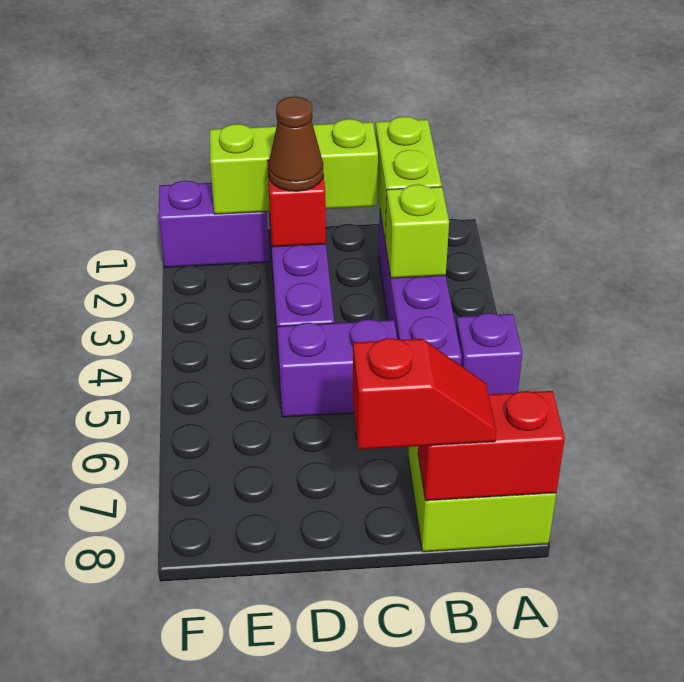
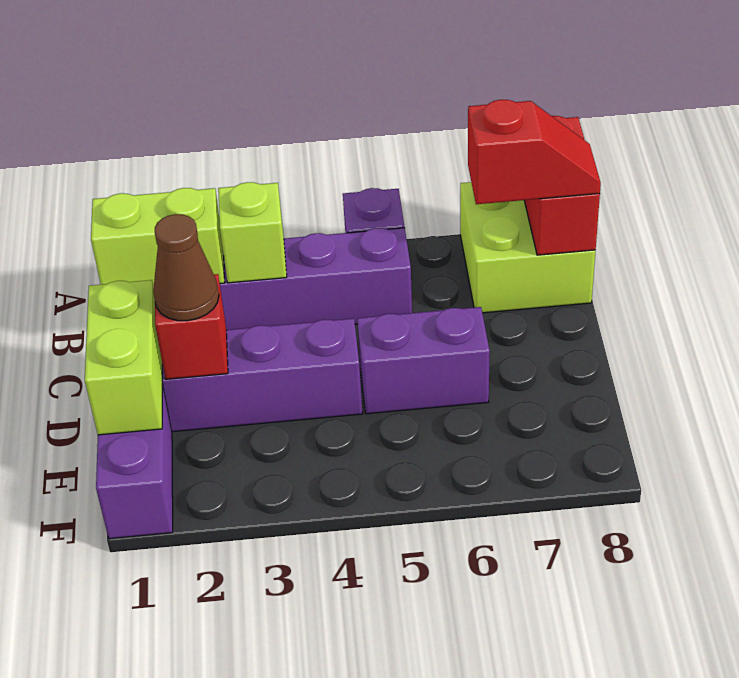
red slope B8:C8 level 3 top C -> red slope B7:B8 level 3 top 7
lime brick C1:E1 level 2 -> lime brick D1:E1 level 2
purple brick C5:D5 level 1 -> purple brick D5:D6 level 1

